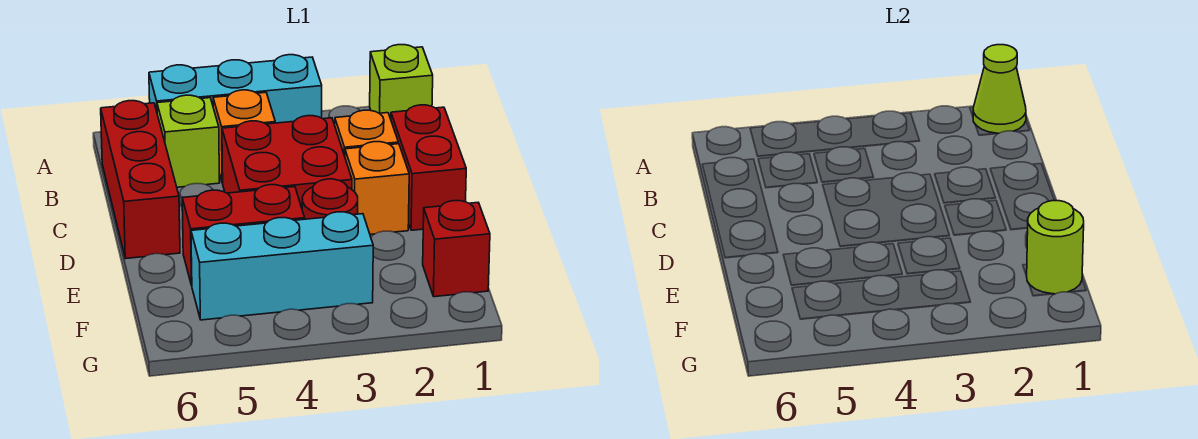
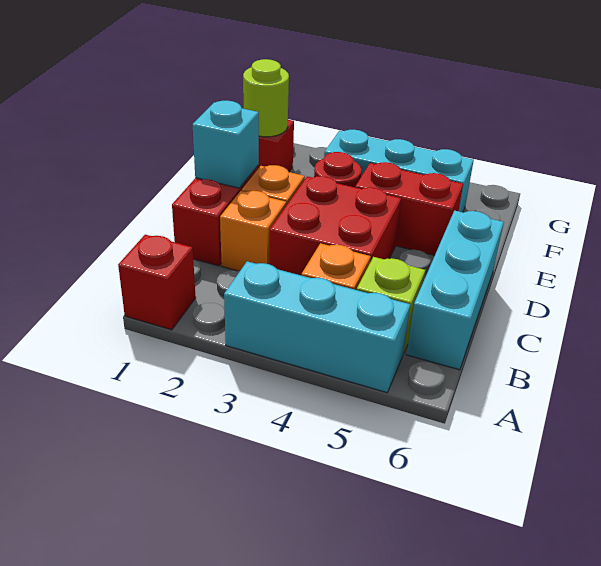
lime brick A1 level 1 -> red brick A1 level 1
lime cone A1 level 2 -> none
red brick B6:D6 level 1 -> cyan brick B6:D6 level 1
none -> cyan brick D1 level 2

